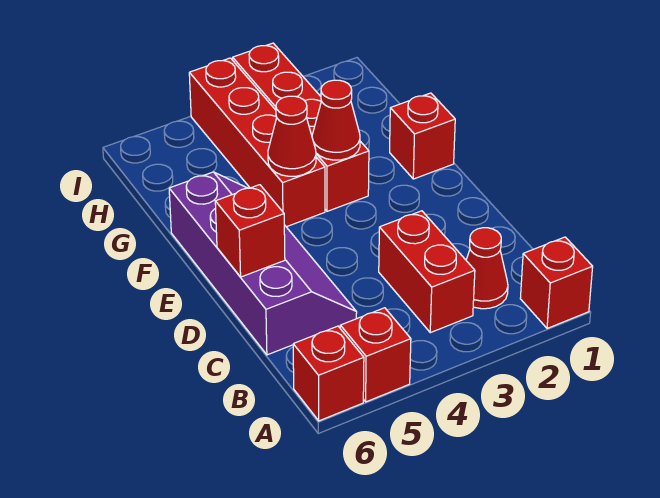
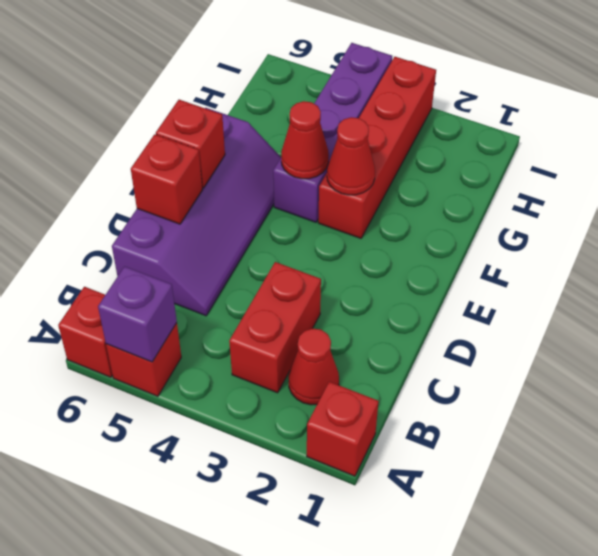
none -> purple brick A5 level 2
red brick F1 level 1 -> red brick E6 level 2
red brick F4:I4 level 1 -> purple brick F4:I4 level 1

